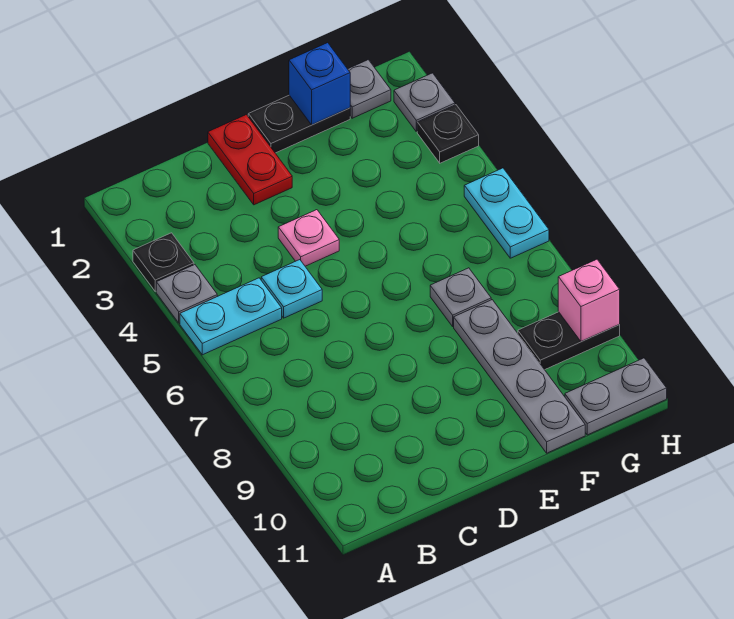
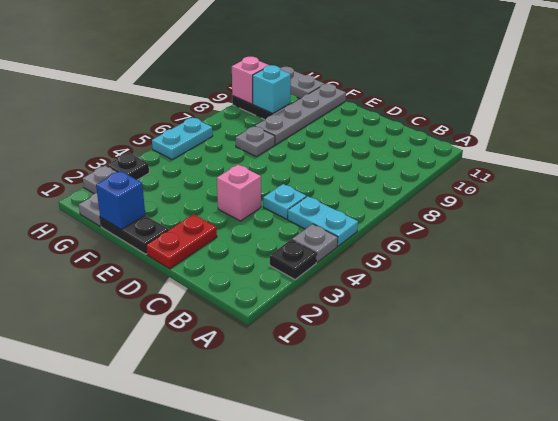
pink plate D4 level 1 -> pink brick D4 level 1
none -> cyan brick G9 level 2

